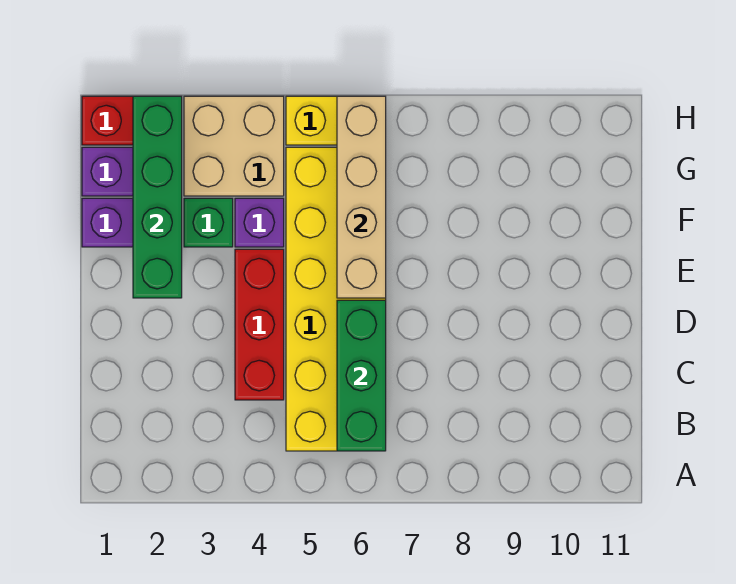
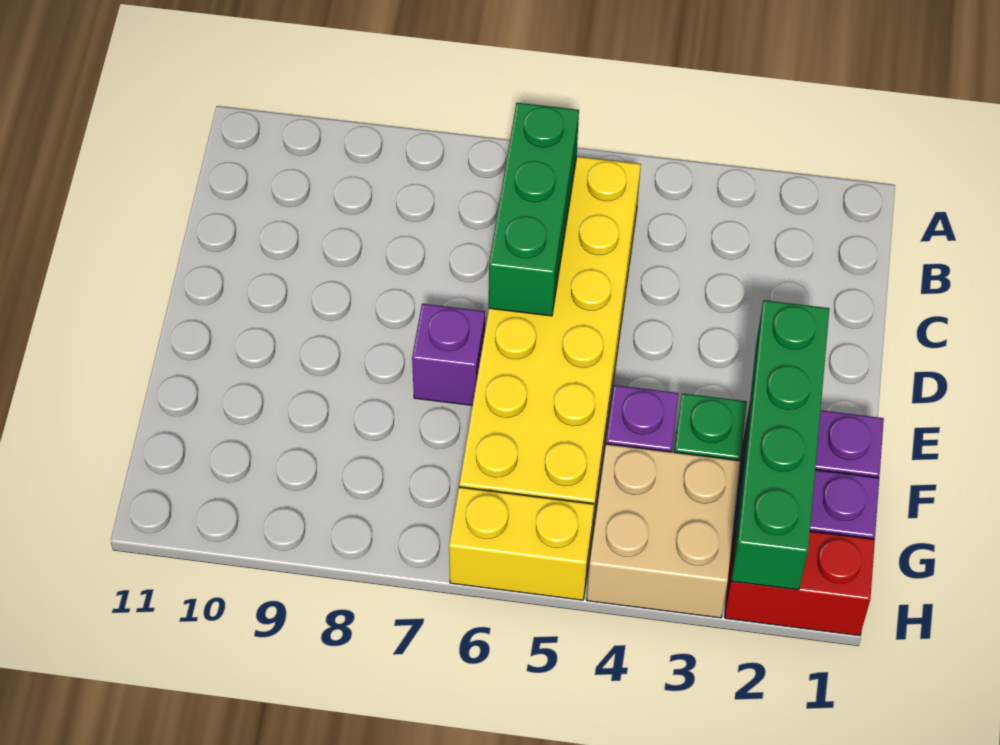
red brick C4:E4 level 1 -> none
tan brick E6:H6 level 2 -> none
none -> purple brick E7 level 1

